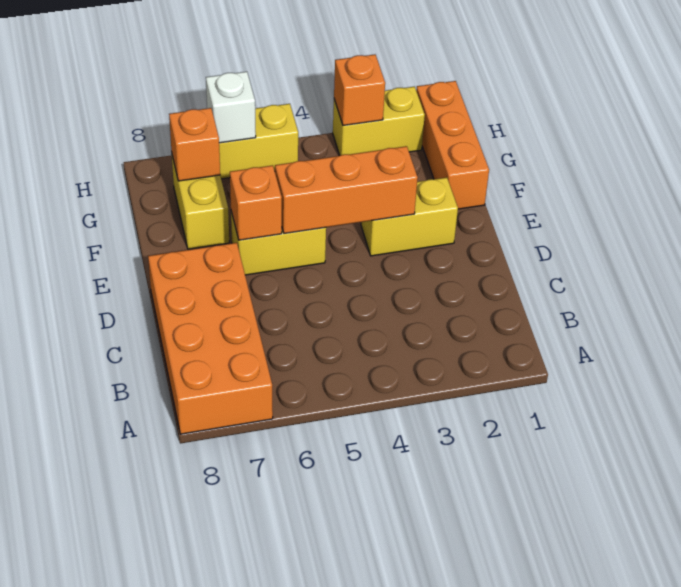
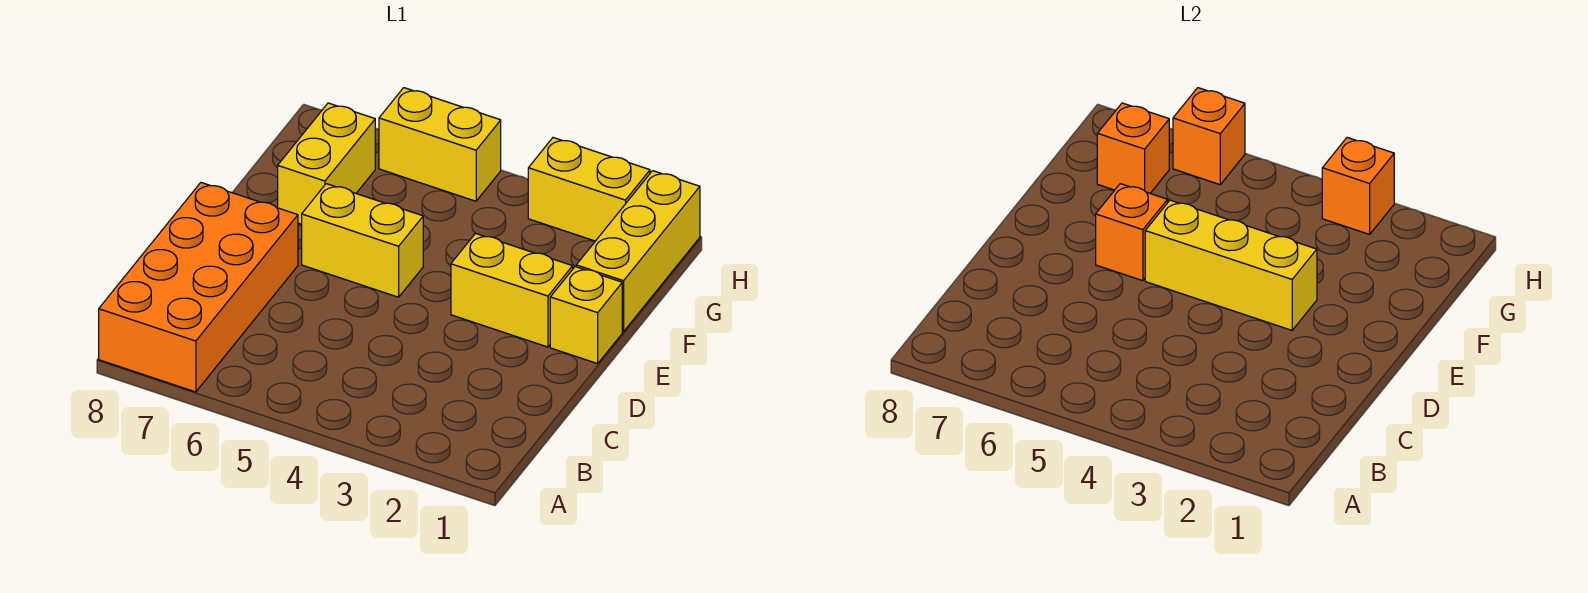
none -> yellow brick E1 level 1
orange brick E3:E5 level 2 -> yellow brick E3:E5 level 2
orange brick F1:H1 level 1 -> yellow brick F1:H1 level 1
white brick H6 level 2 -> orange brick H6 level 2

